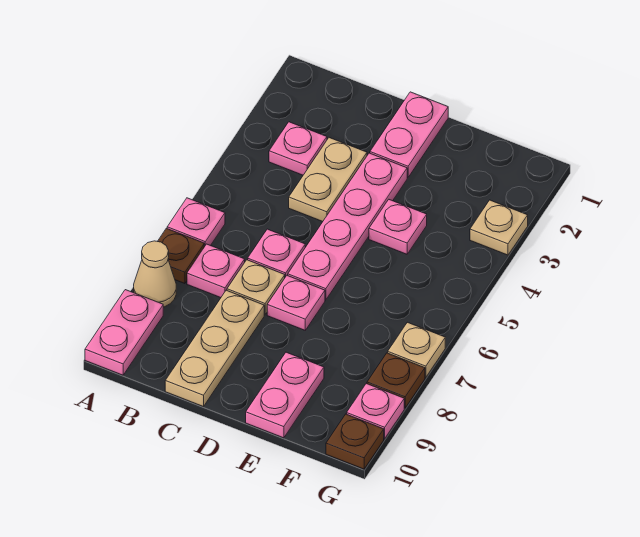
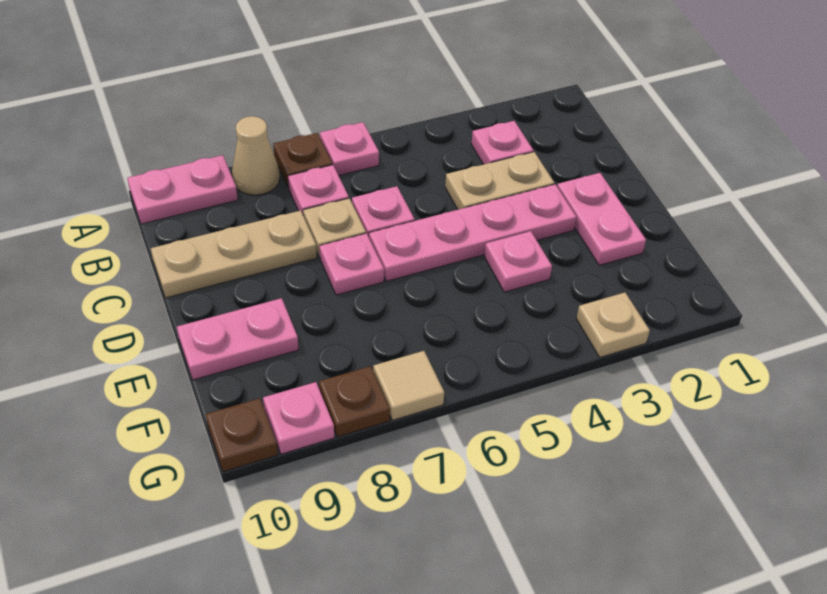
pink plate D1:D2 level 1 -> pink plate D2:E2 level 1
tan plate G7 level 1 -> tan tile G7 level 1

